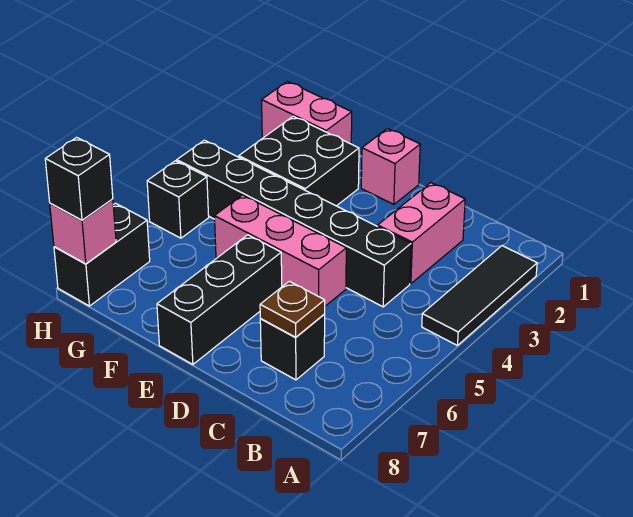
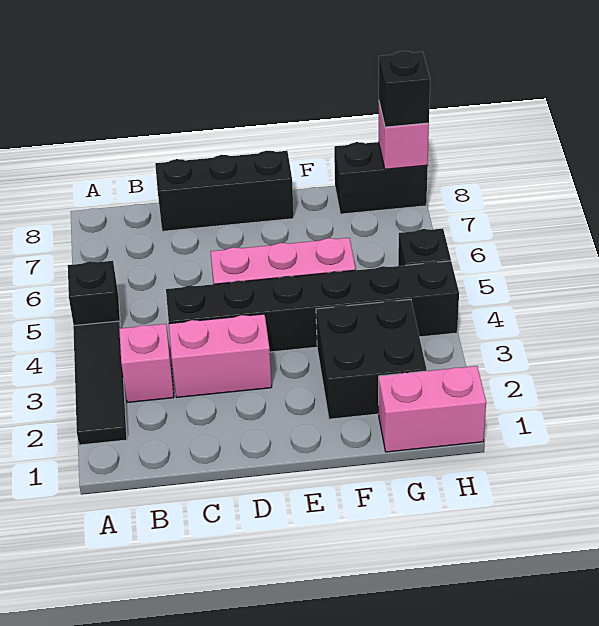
pink brick C2:C3 level 1 -> pink brick C3:D3 level 1
black brick C7 level 1 -> black brick A5 level 1
brown plate C7 level 2 -> none
pink brick E1 level 1 -> pink brick B3 level 1
black brick E6:E8 level 1 -> black brick C8:E8 level 1
black brick H7:H8 level 1 -> black brick G8:H8 level 1

